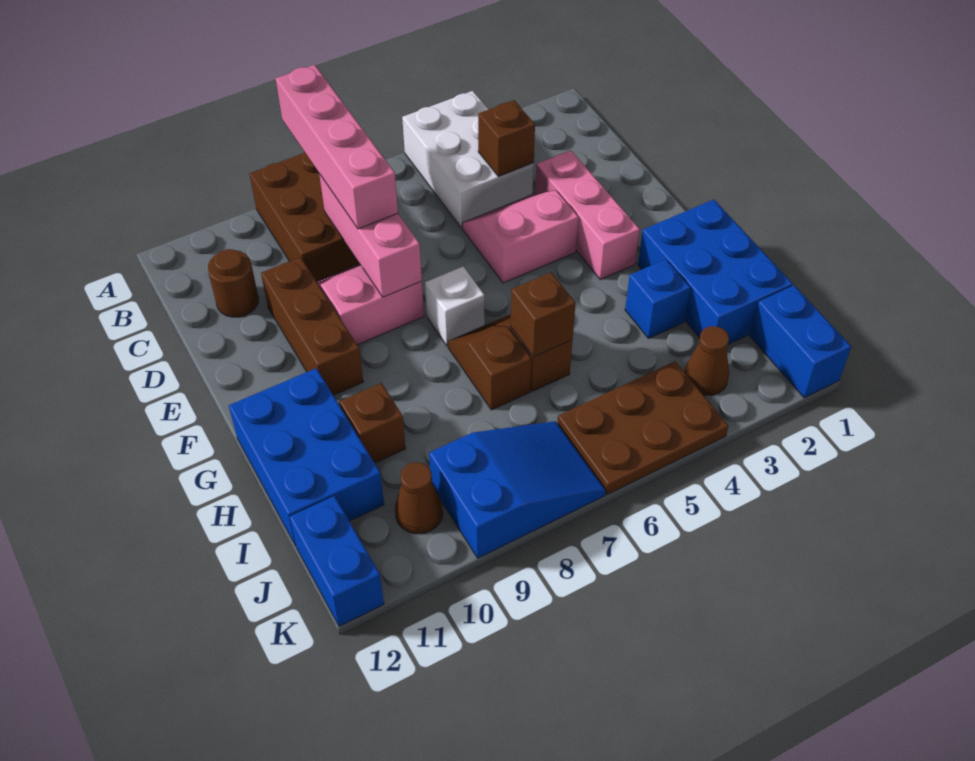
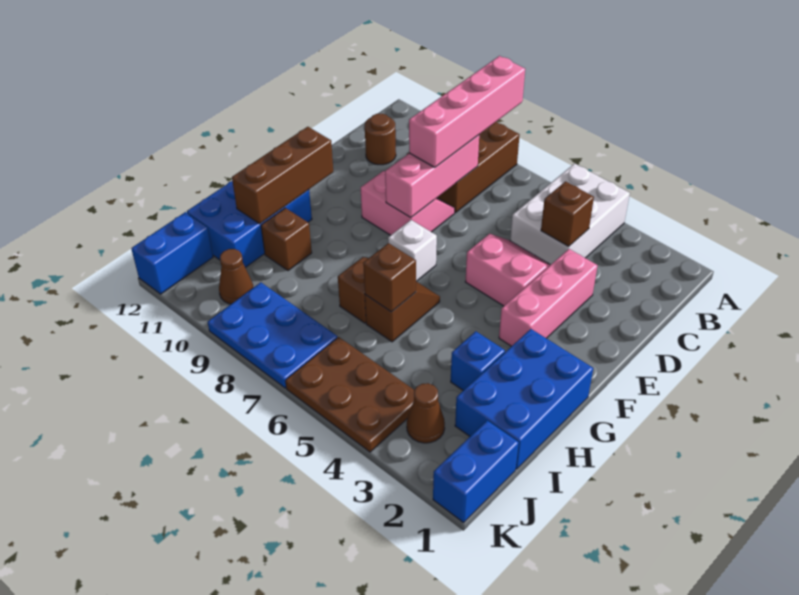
brown brick D10:F10 level 1 -> brown brick F11:H11 level 2
blue slope J7:K9 level 1 top 9 -> blue plate J7:K9 level 1

